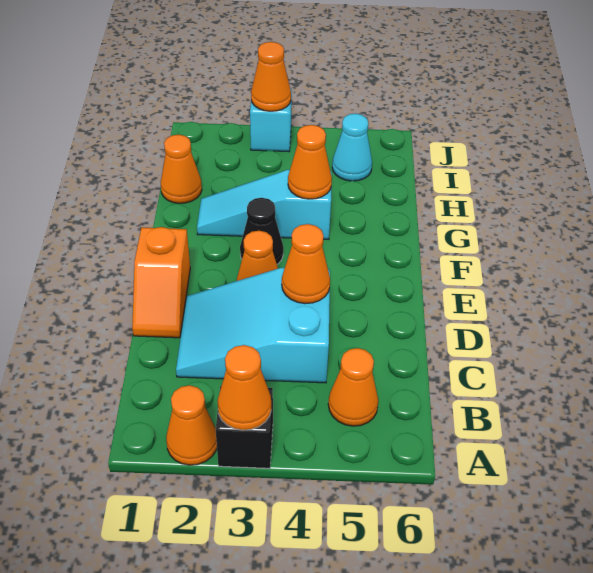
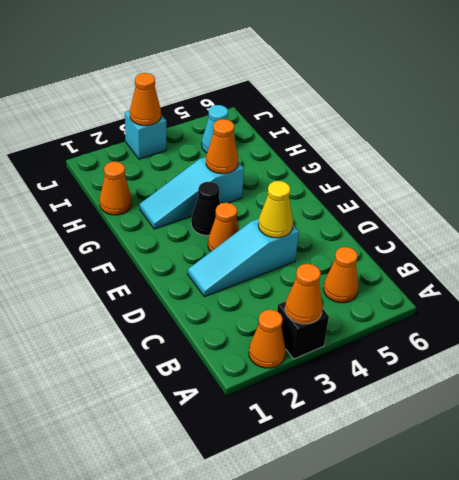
cyan slope C2:D4 level 1 top 4 -> cyan slope D2:D4 level 1 top 4
orange slope D1:E1 level 1 top E -> none
orange cone D4 level 2 -> yellow cone D4 level 2

